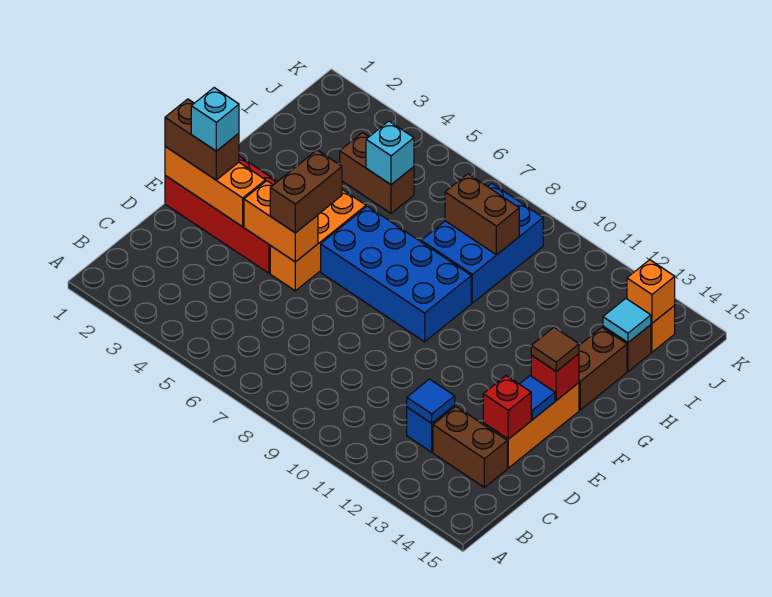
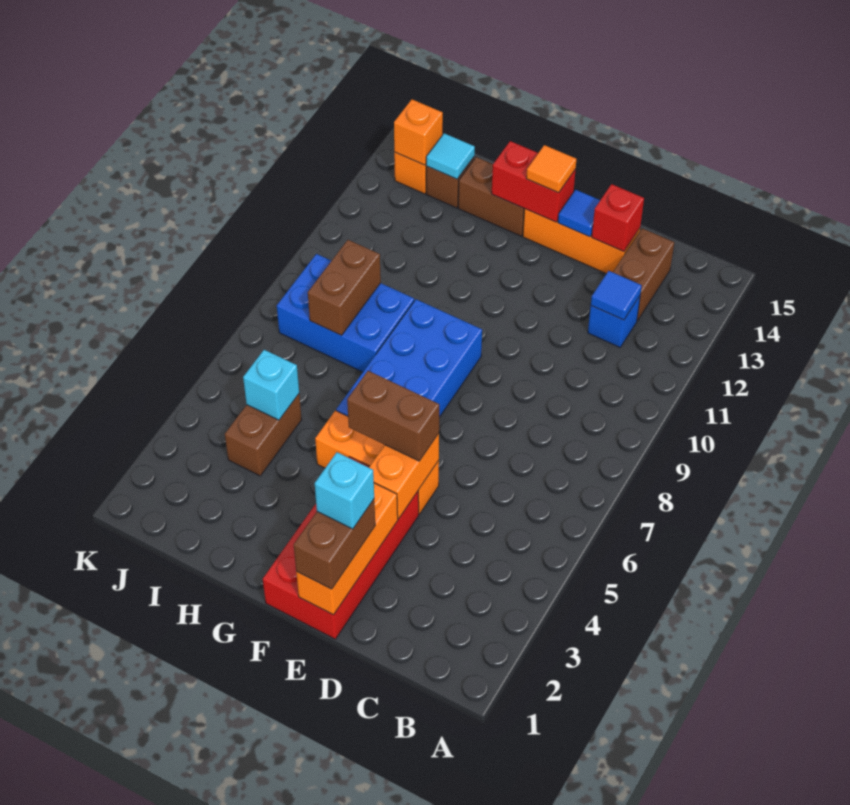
red brick F14 level 2 -> red brick F14:G14 level 2
brown tile F14 level 3 -> orange tile F14 level 3

